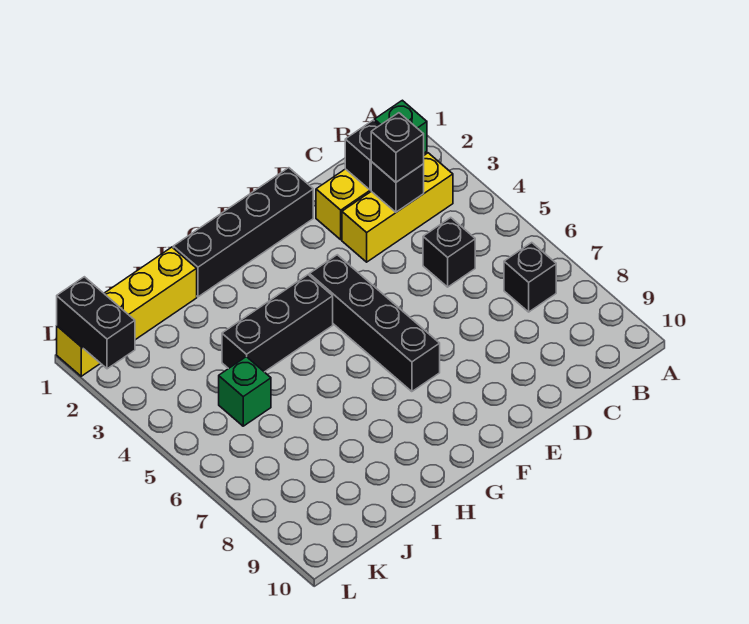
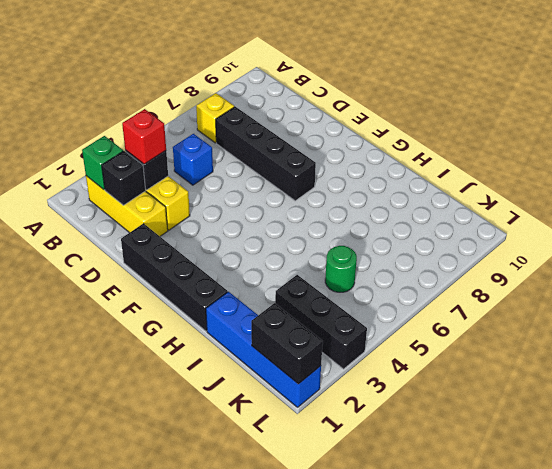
black brick B7 level 1 -> yellow brick B7 level 1
black brick C3 level 3 -> red brick C3 level 3
black brick C5 level 1 -> blue brick C5 level 1
black brick F4:F7 level 1 -> black brick C7:F7 level 1
black brick G4:I4 level 1 -> black brick J3:L3 level 1
yellow brick I1:L1 level 1 -> blue brick I1:L1 level 1
green brick J5 level 1 -> green round brick J5 level 1
black brick L1:L2 level 2 -> black brick K1:L1 level 2

